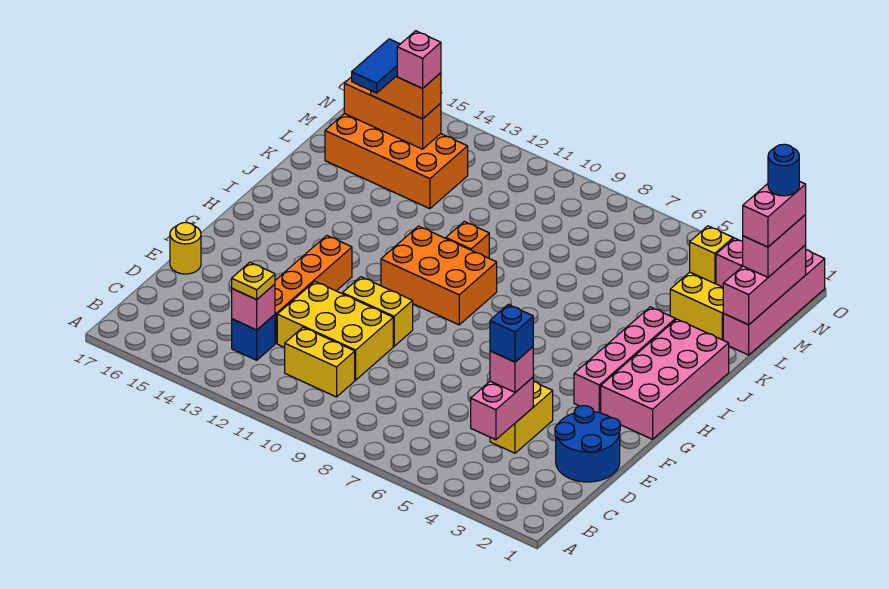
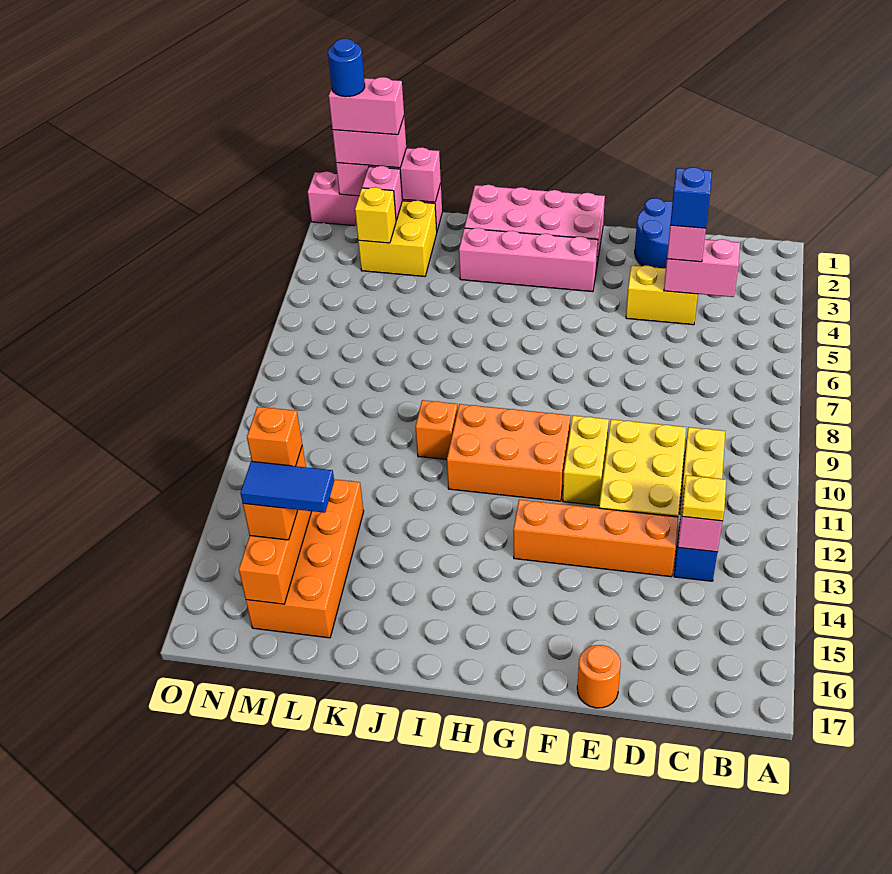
yellow round brick E17 level 1 -> orange round brick E17 level 1
orange brick H9:I11 level 1 -> orange brick G10:I11 level 1
pink brick M14 level 4 -> orange brick M14 level 4

